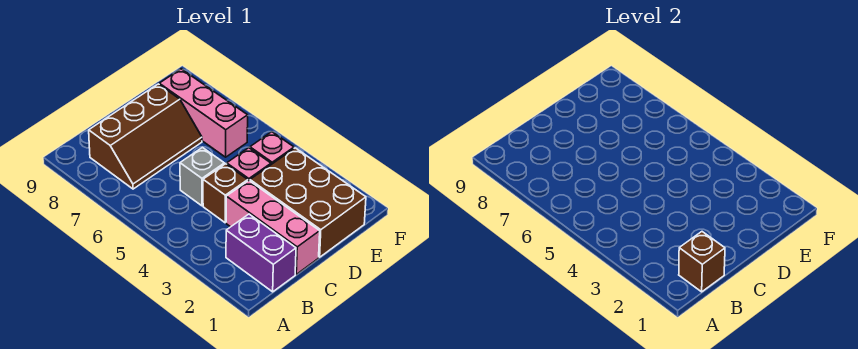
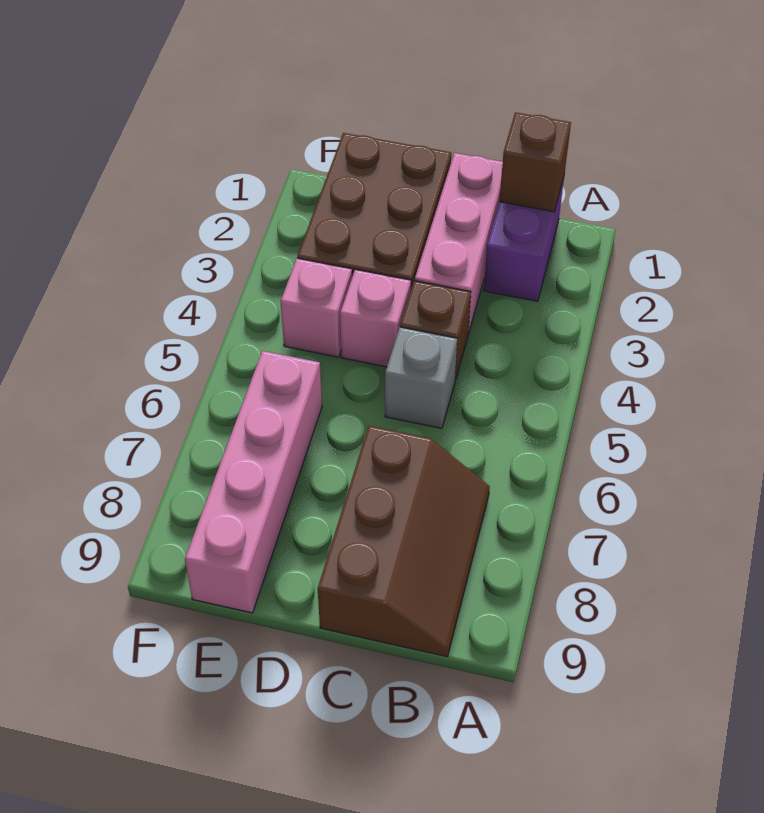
brown slope B7:D8 level 1 top 8 -> brown slope B7:C9 level 1 top C
pink brick E6:E8 level 1 -> pink brick E6:E9 level 1

